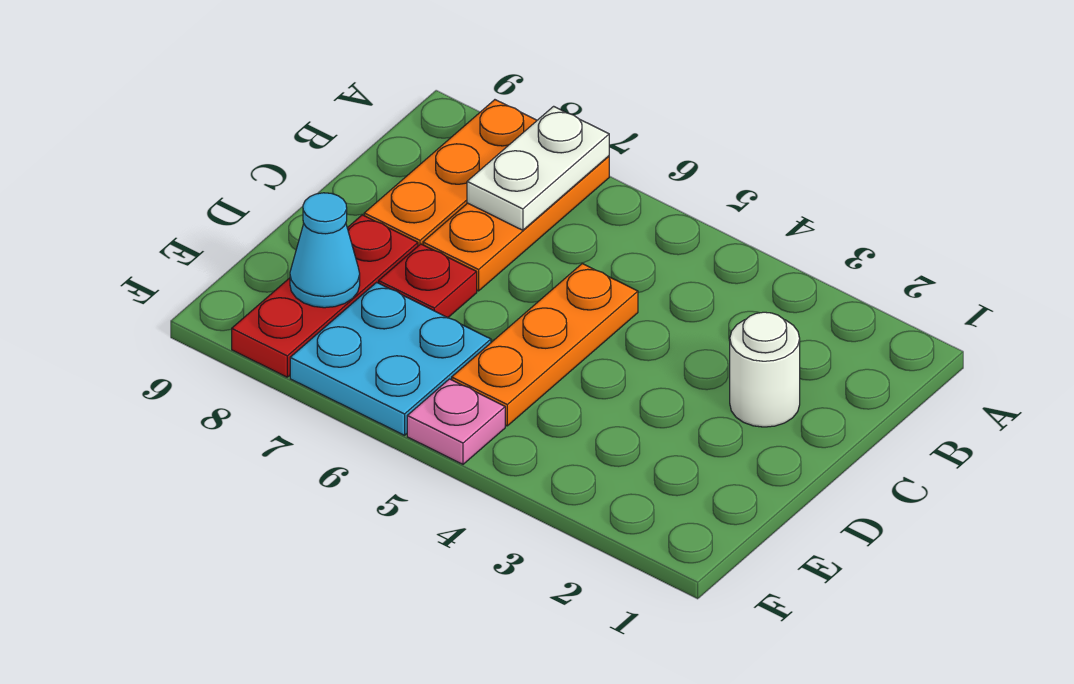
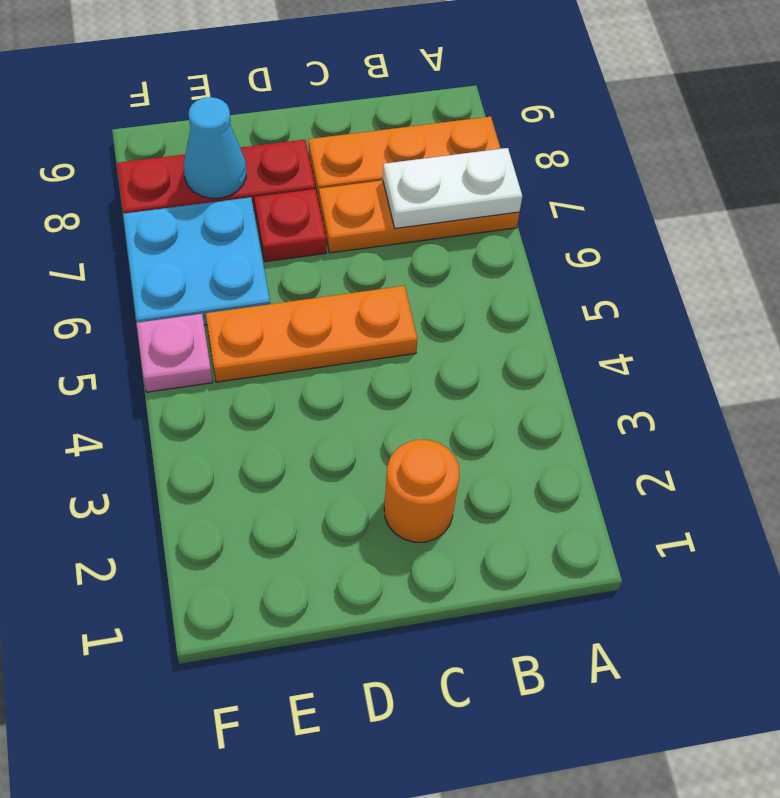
white round brick C2 level 1 -> orange round brick C2 level 1

